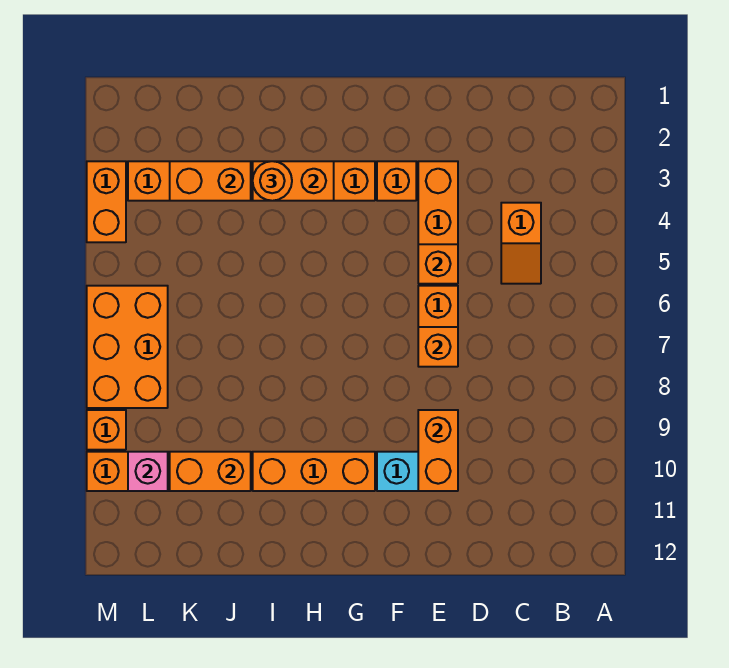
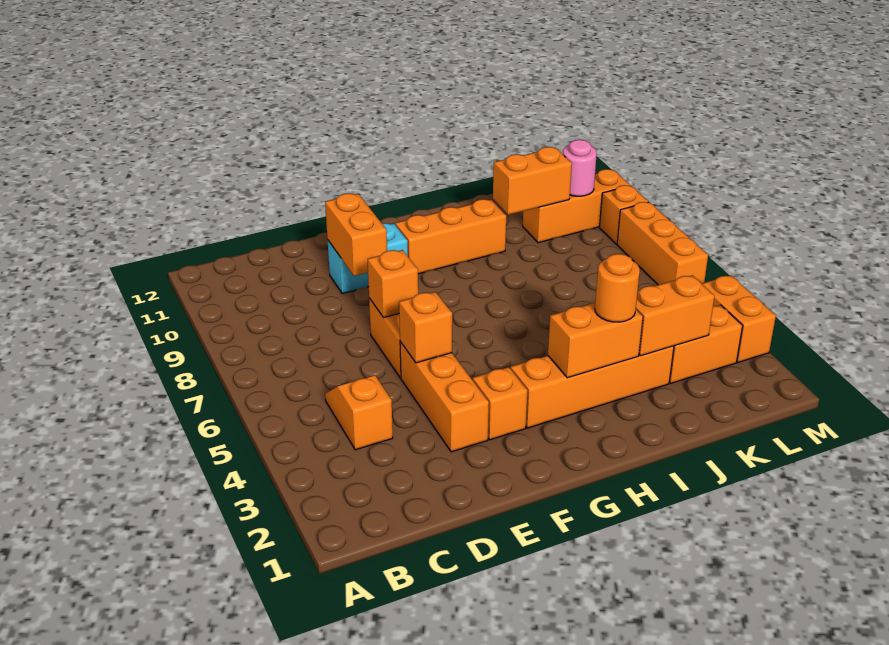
orange brick L6:M8 level 1 -> orange brick M6:M8 level 1
pink brick L10 level 2 -> pink round brick L10 level 2

